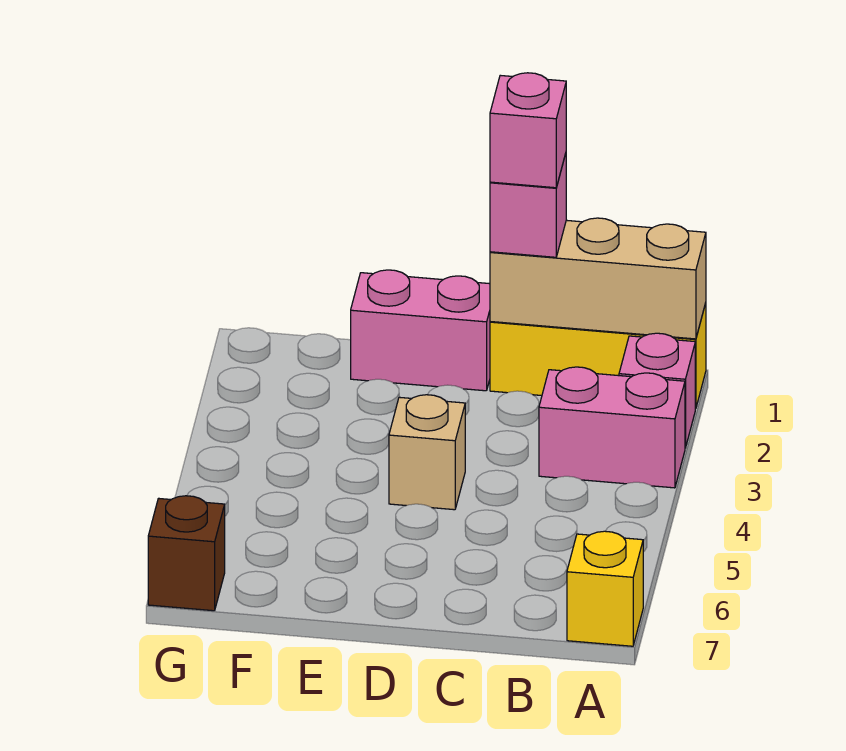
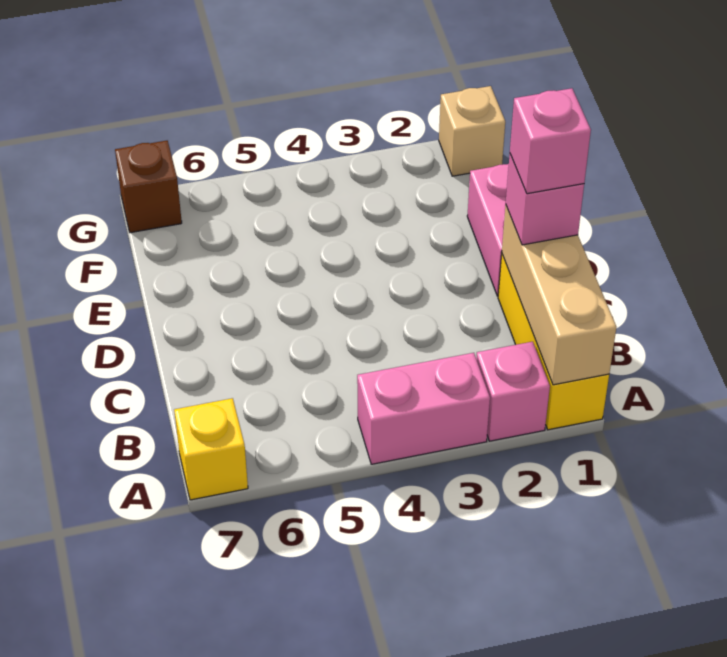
pink brick A3:B3 level 1 -> pink brick A3:A4 level 1
tan brick D4 level 1 -> tan brick G1 level 1

